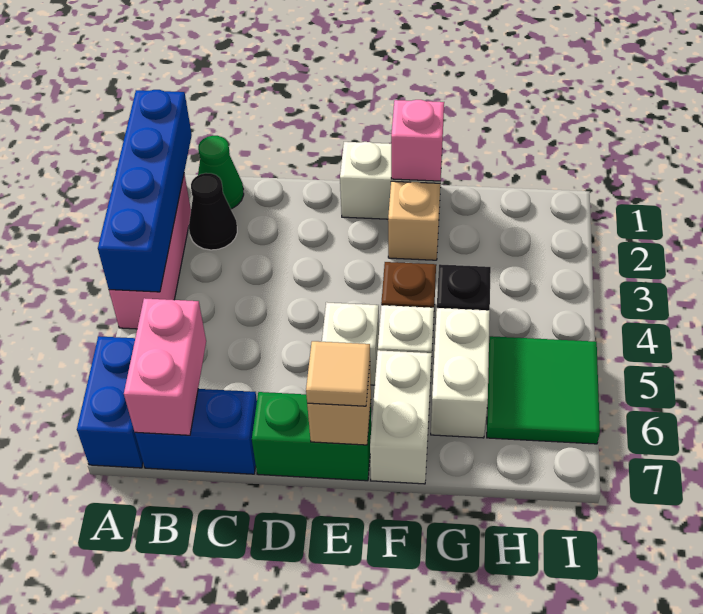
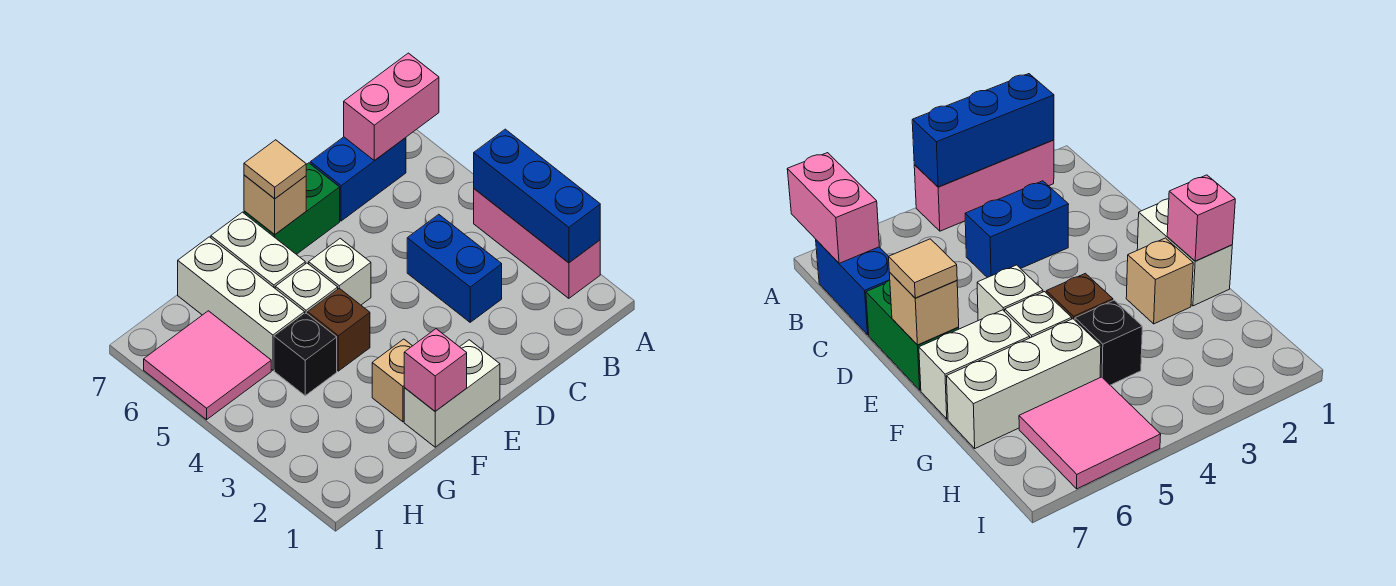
blue brick A1:A4 level 2 -> blue brick A2:A4 level 2
blue brick A6:A7 level 1 -> blue brick C3:C4 level 1
green cone B1 level 1 -> none
black cone B2 level 1 -> none
pink brick B6:B7 level 2 -> pink brick A7:B7 level 2
white brick G5:G6 level 1 -> white brick G5:G7 level 1
green tile H5:I6 level 1 -> pink tile H5:I6 level 1

